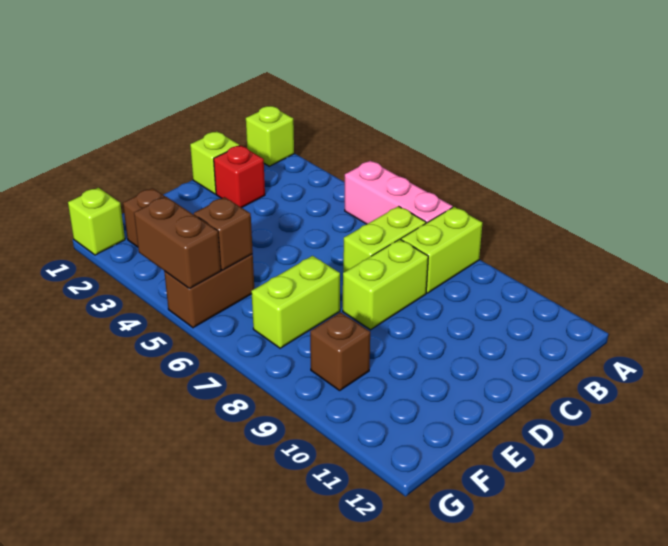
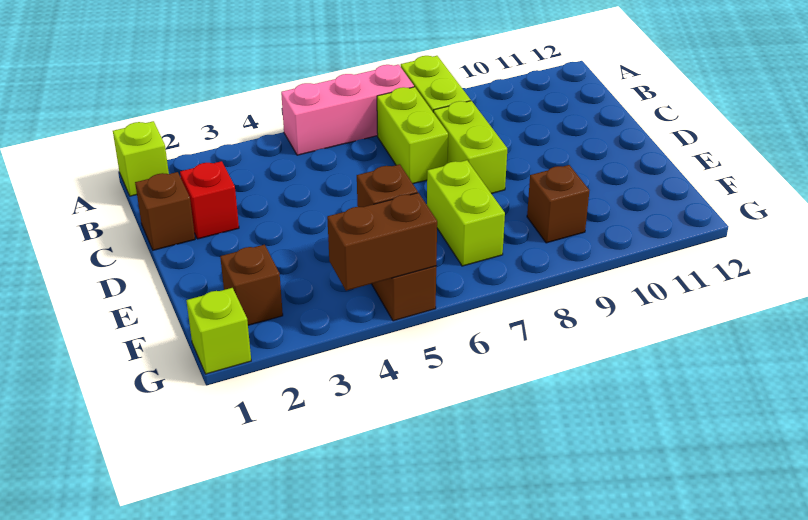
lime brick C1 level 1 -> brown brick C1 level 1

